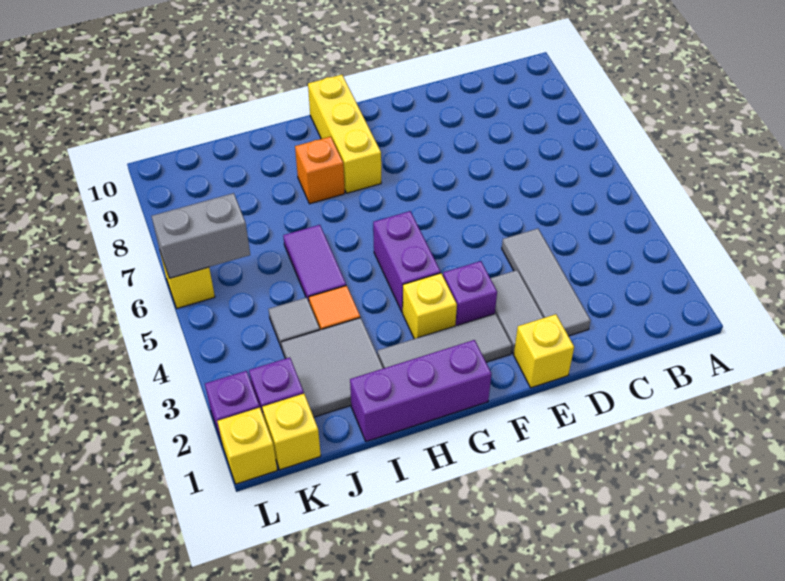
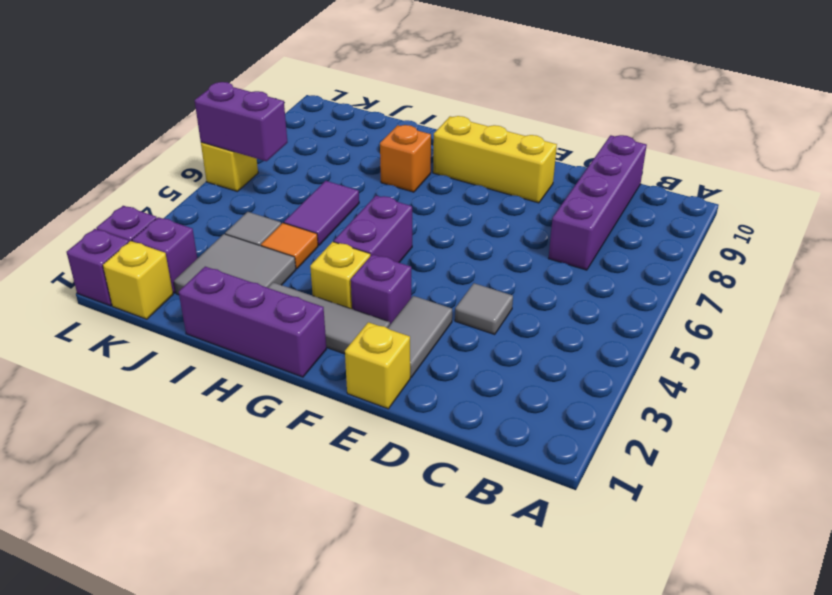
none -> purple brick C7:C10 level 1
grey tile D2:D4 level 1 -> grey tile D4 level 1
yellow brick G8:G10 level 1 -> yellow brick E9:G9 level 1
grey brick K6:L6 level 2 -> purple brick K6:L6 level 2
yellow brick L1 level 1 -> purple brick L1 level 1

